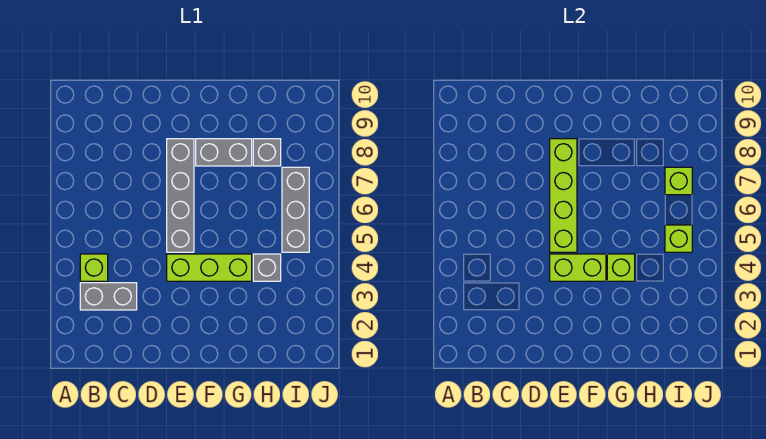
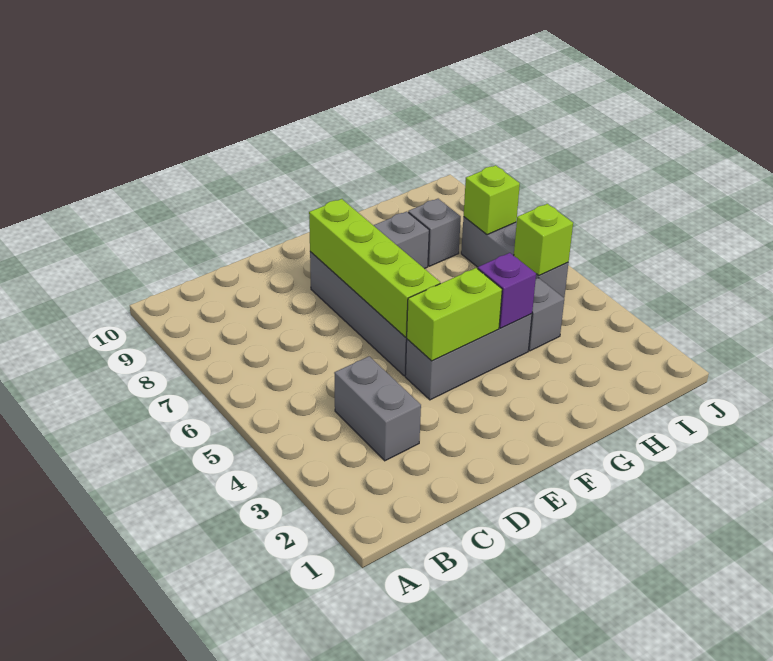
grey brick B3:C3 level 1 -> grey brick C3:C4 level 1
lime brick B4 level 1 -> none
lime brick E4:G4 level 1 -> grey brick E4:G4 level 1
lime brick G4 level 2 -> purple brick G4 level 2

